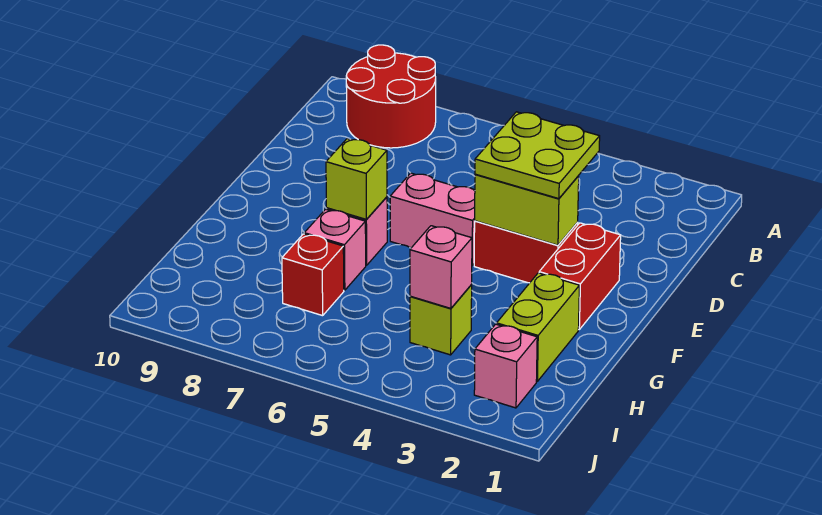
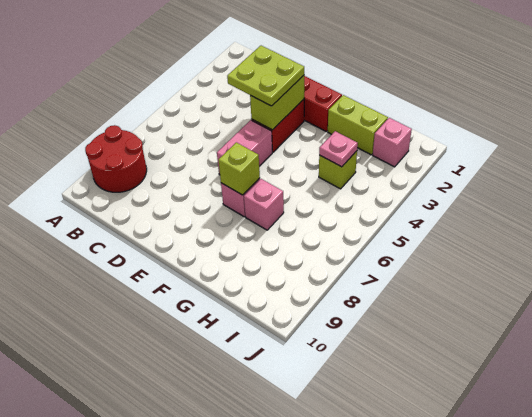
pink brick H4 level 2 -> pink plate H4 level 2
red brick H7 level 1 -> none

